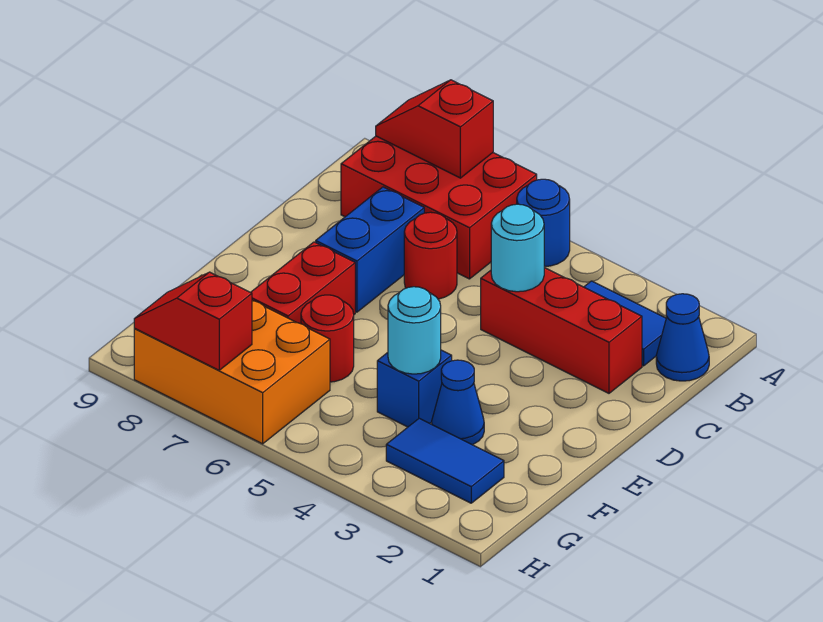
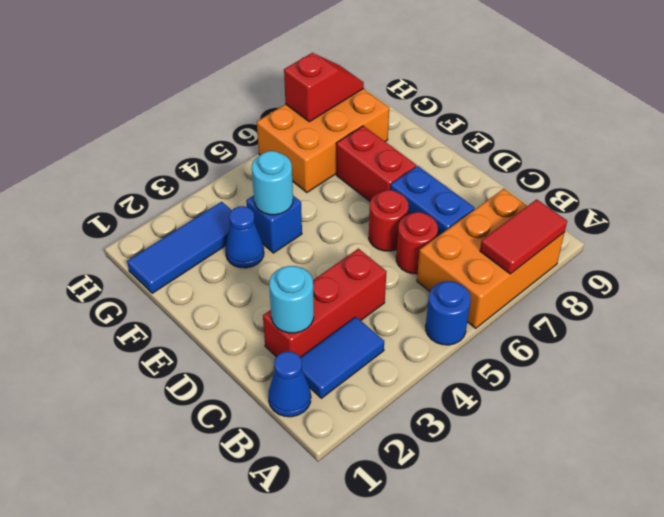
red brick A6:B8 level 1 -> orange brick A6:B8 level 1
red slope A7:A8 level 2 top 7 -> red tile A7:A8 level 2
cyan round brick C4 level 2 -> cyan round brick C2 level 2
red round brick F6 level 1 -> red round brick D6 level 1
blue tile G2:G3 level 1 -> blue tile G1:G3 level 1

